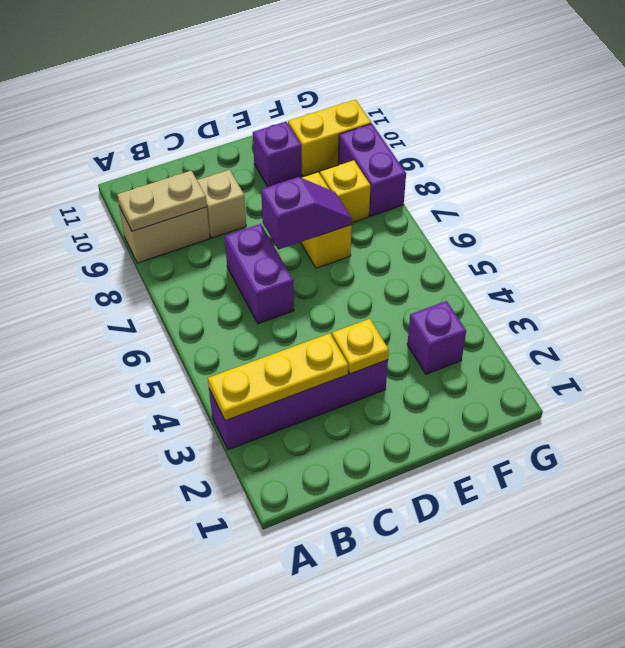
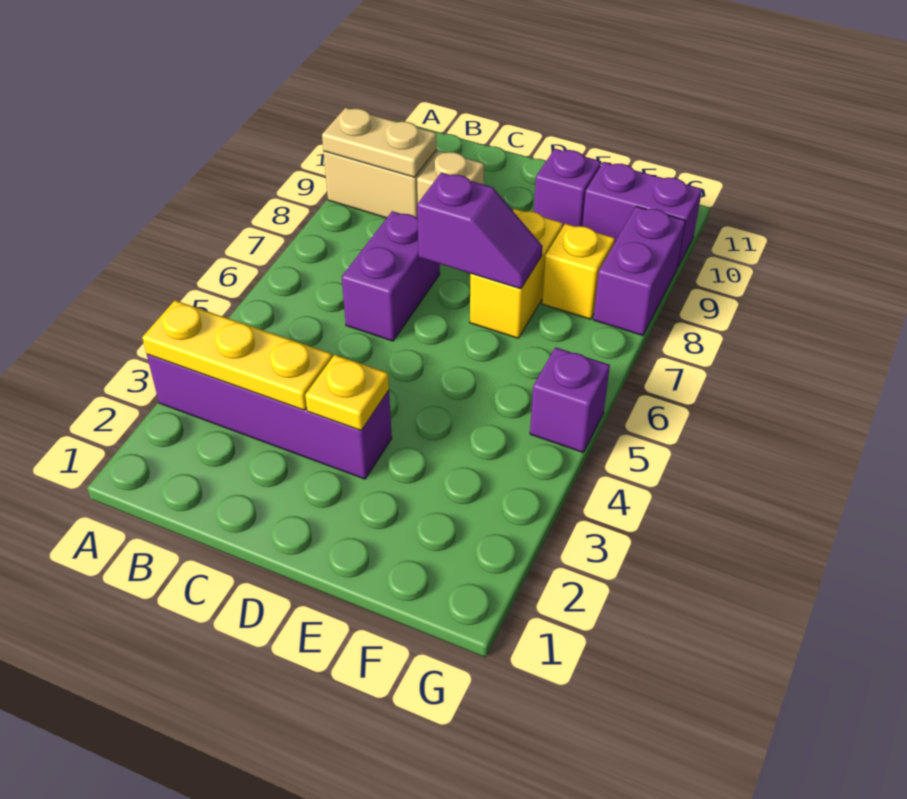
purple brick F3 level 1 -> purple brick G5 level 1
yellow brick F10:G10 level 1 -> purple brick F10:G10 level 1

